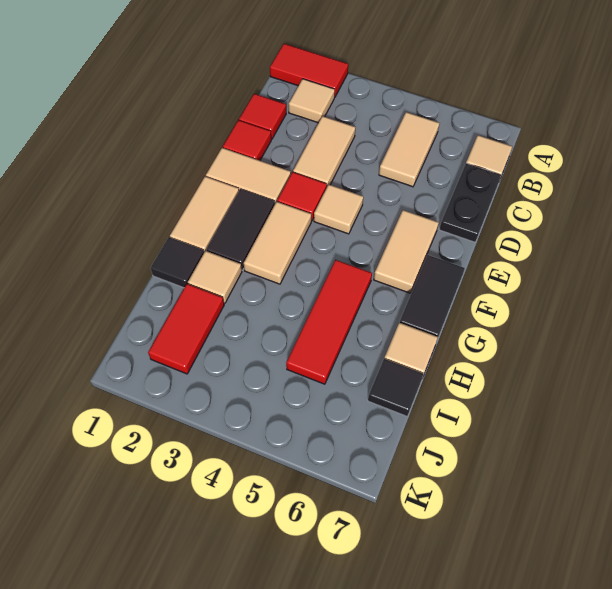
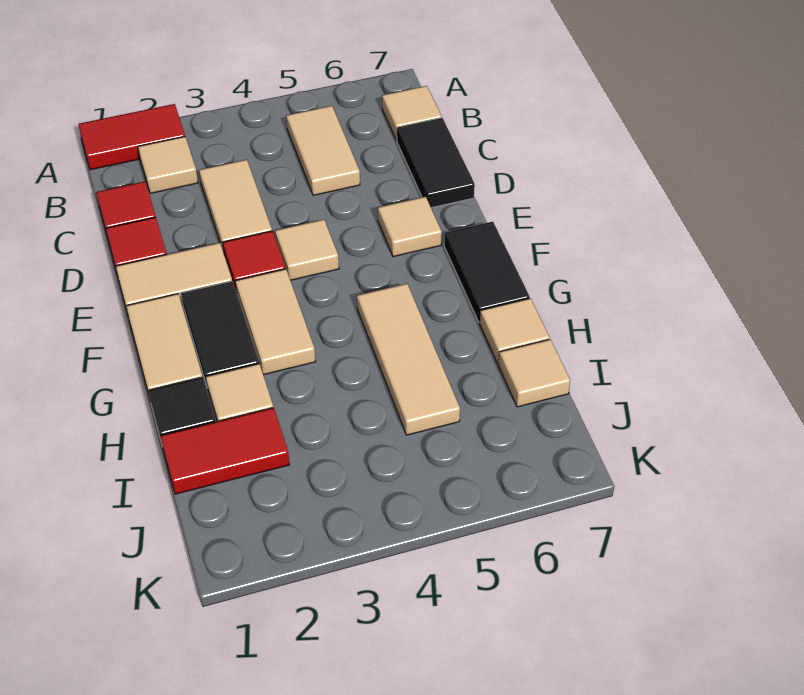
black plate C7:D7 level 1 -> black tile C7:D7 level 1
tan tile E6:F6 level 1 -> tan tile E6 level 1
red tile G5:I5 level 1 -> tan tile G5:I5 level 1
red tile I2:J2 level 1 -> red tile I1:I2 level 1
black tile I7 level 1 -> tan tile I7 level 1

